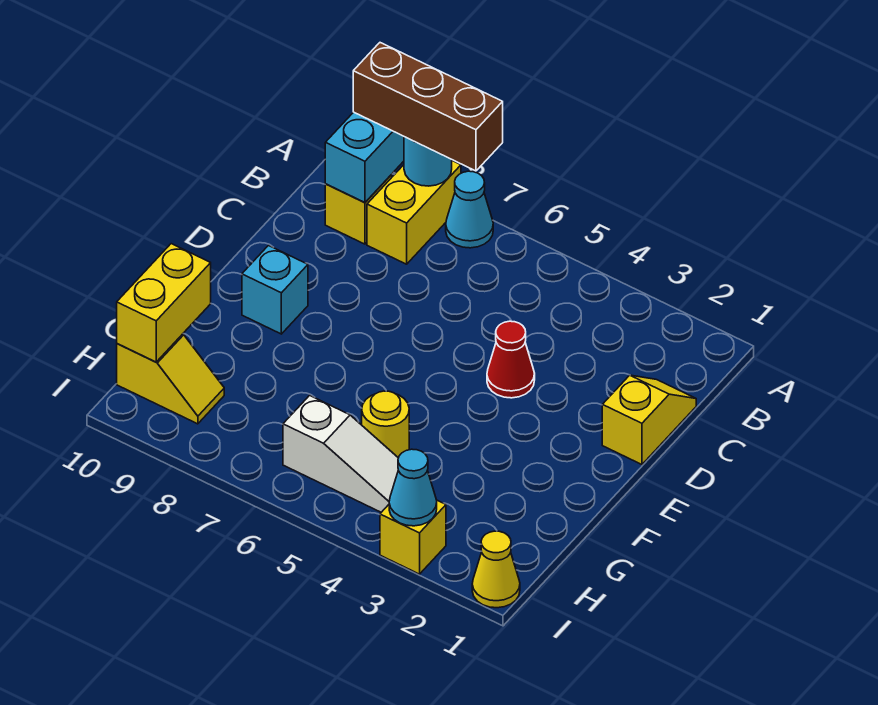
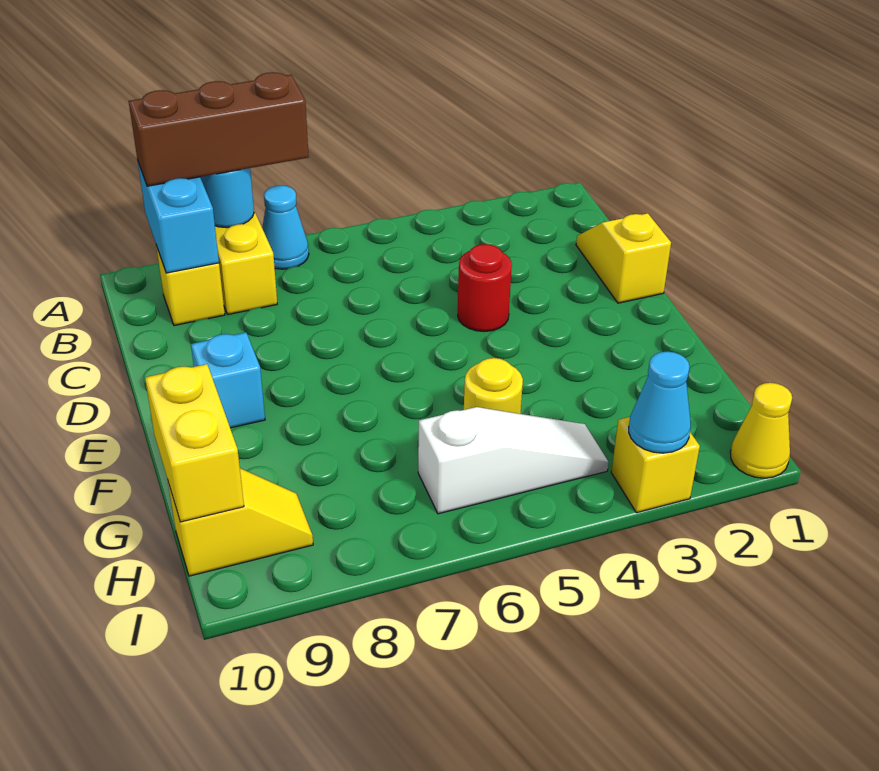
red cone D4 level 1 -> red round brick D4 level 1

